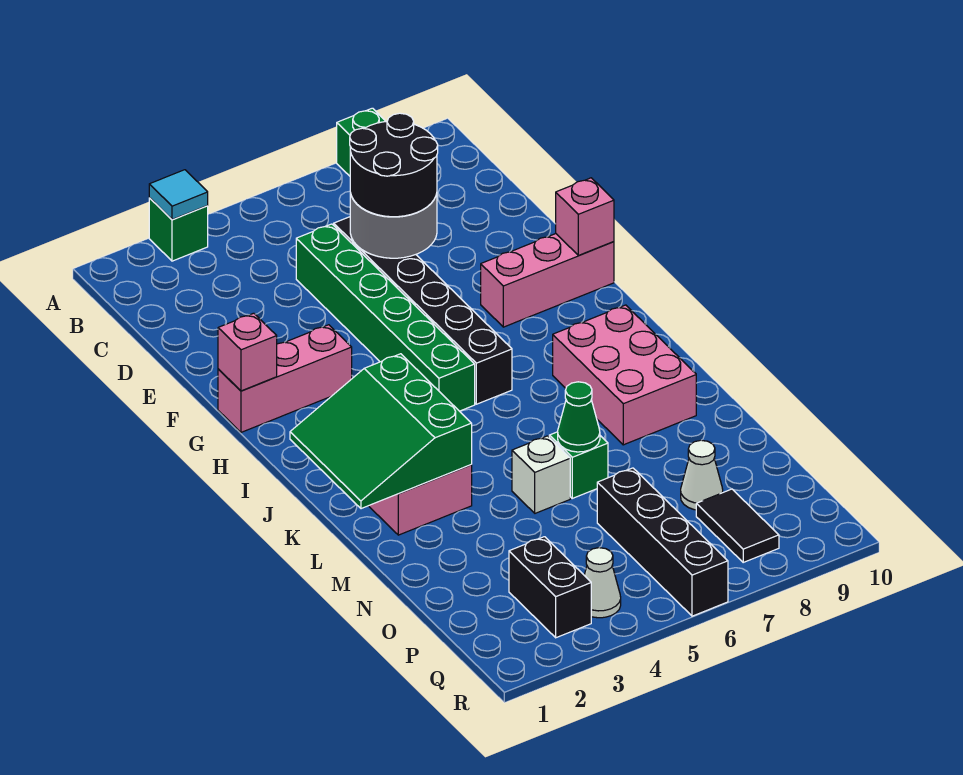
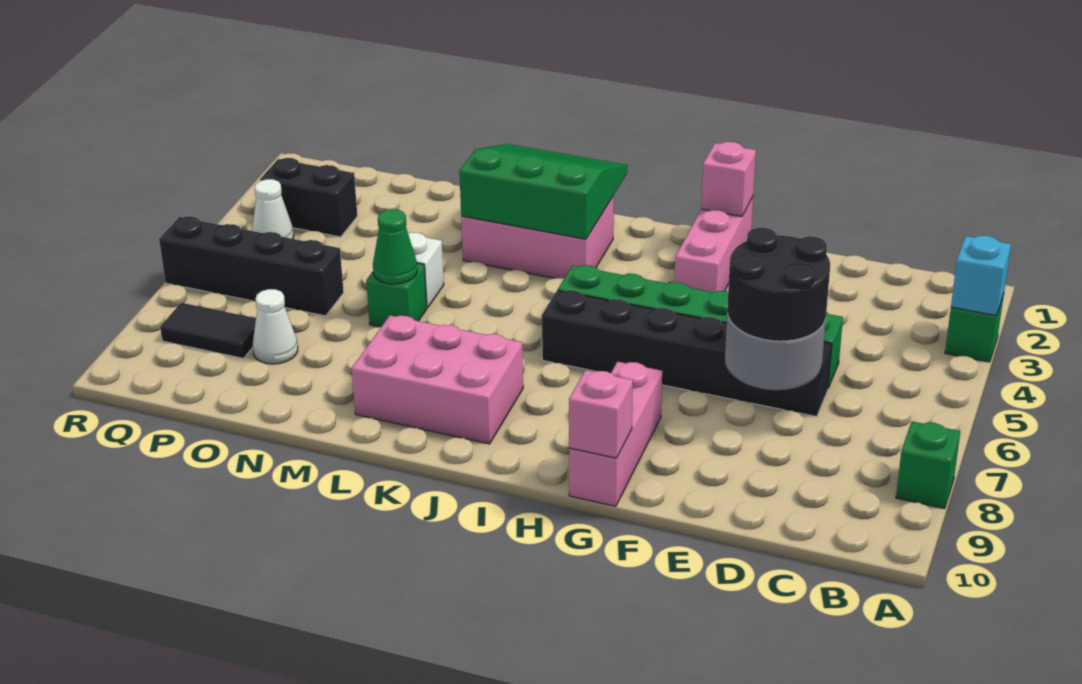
cyan tile A3 level 2 -> cyan brick A3 level 2

